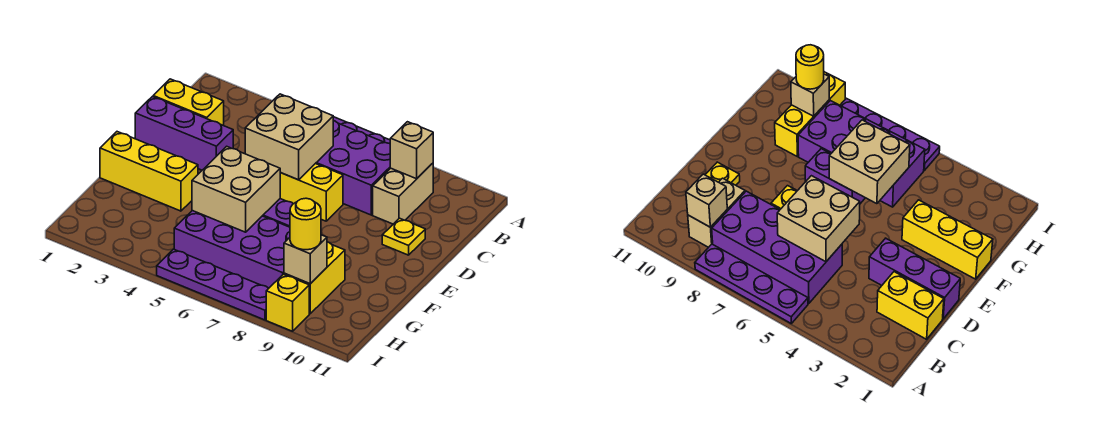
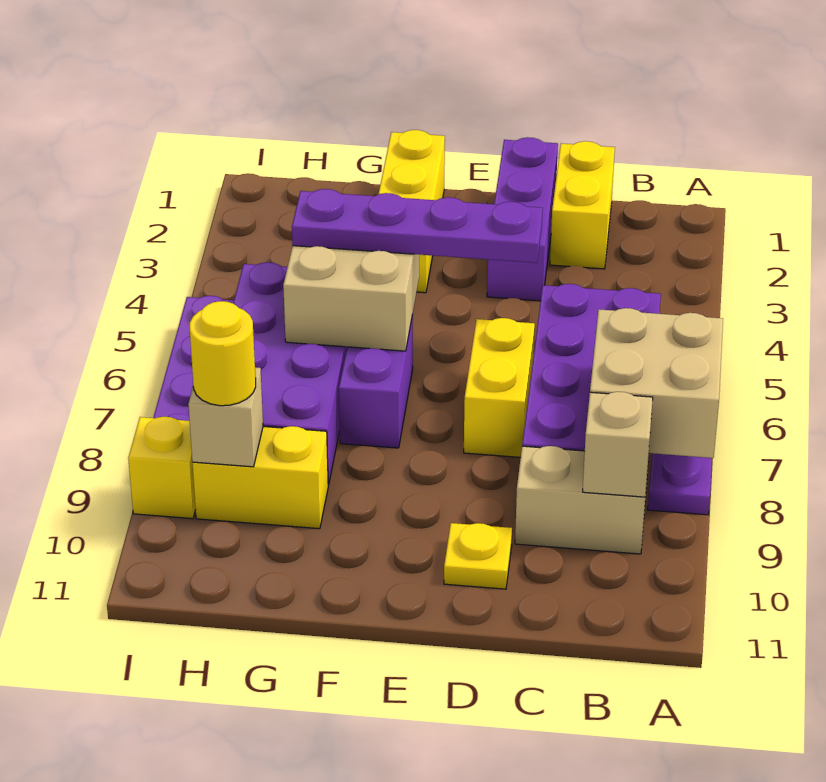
tan brick C5:D6 level 2 -> tan brick A7:B8 level 2
none -> purple plate D5:G5 level 3

